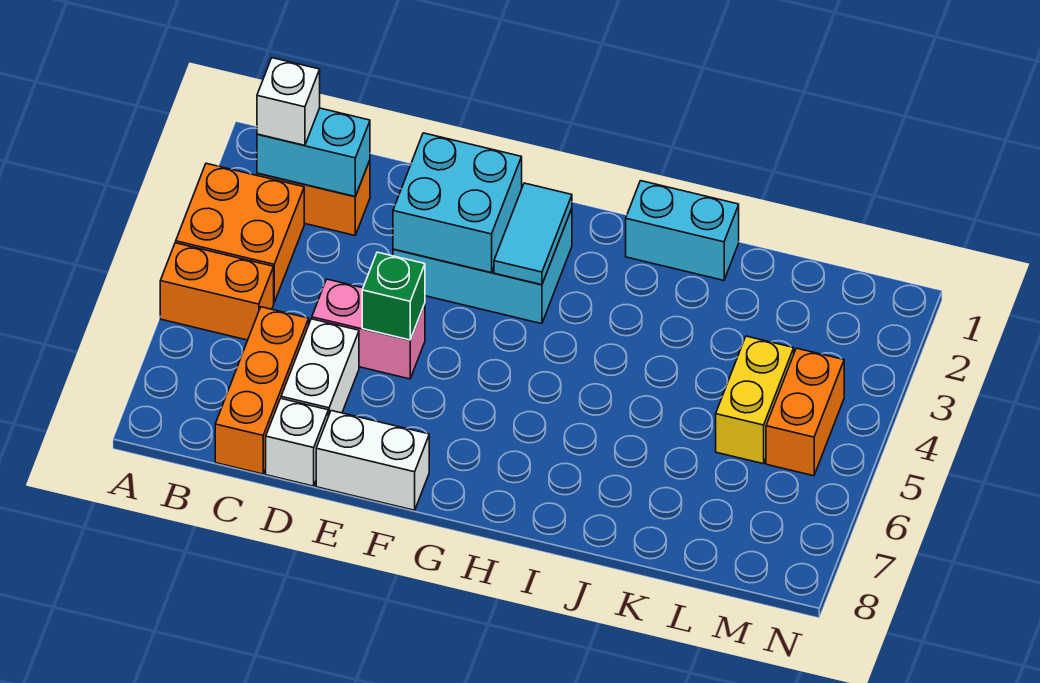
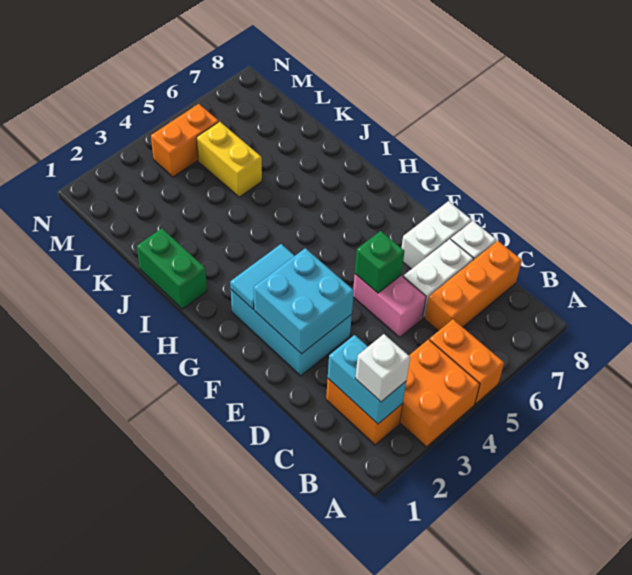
white brick E8:F8 level 1 -> white brick E7:E8 level 1
cyan brick I1:J1 level 1 -> green brick I1:J1 level 1
yellow brick L4:L5 level 1 -> yellow brick K5:L5 level 1

